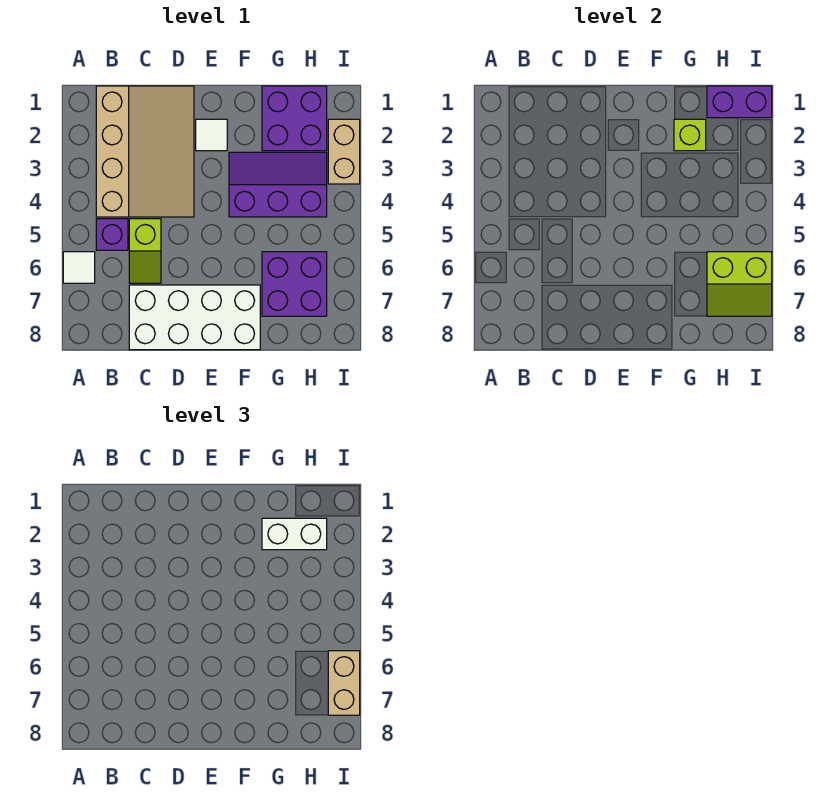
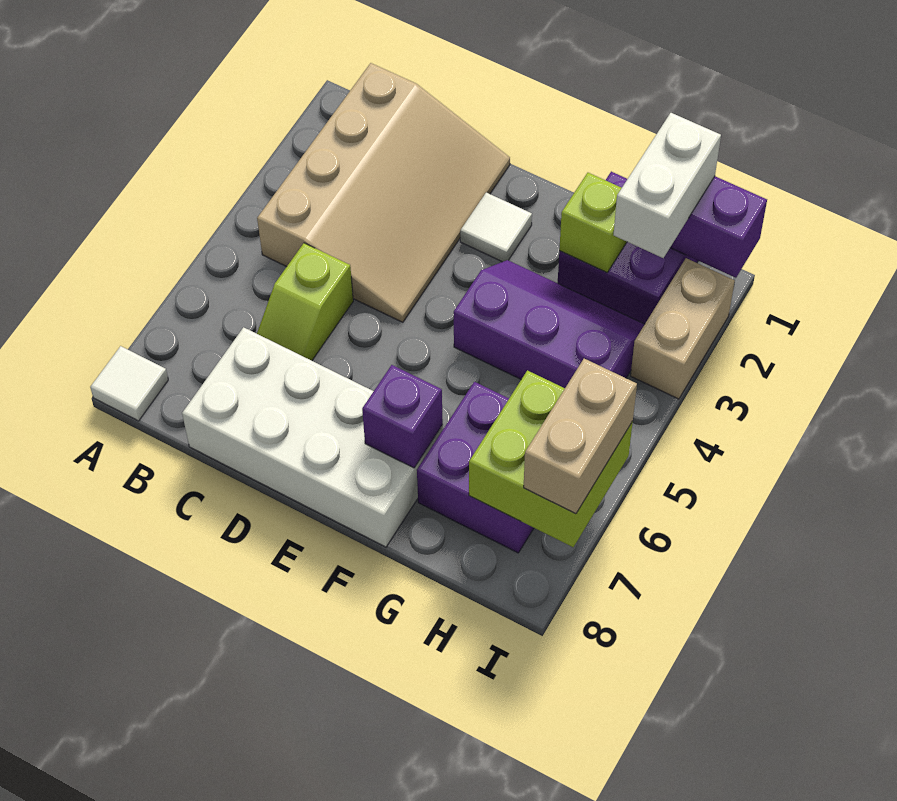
white tile A6 level 1 -> white tile A8 level 1
purple brick B5 level 1 -> purple brick F7 level 2
white brick G2:H2 level 3 -> white brick H1:H2 level 3
lime slope H6:I7 level 2 top 6 -> lime brick H6:I7 level 2

